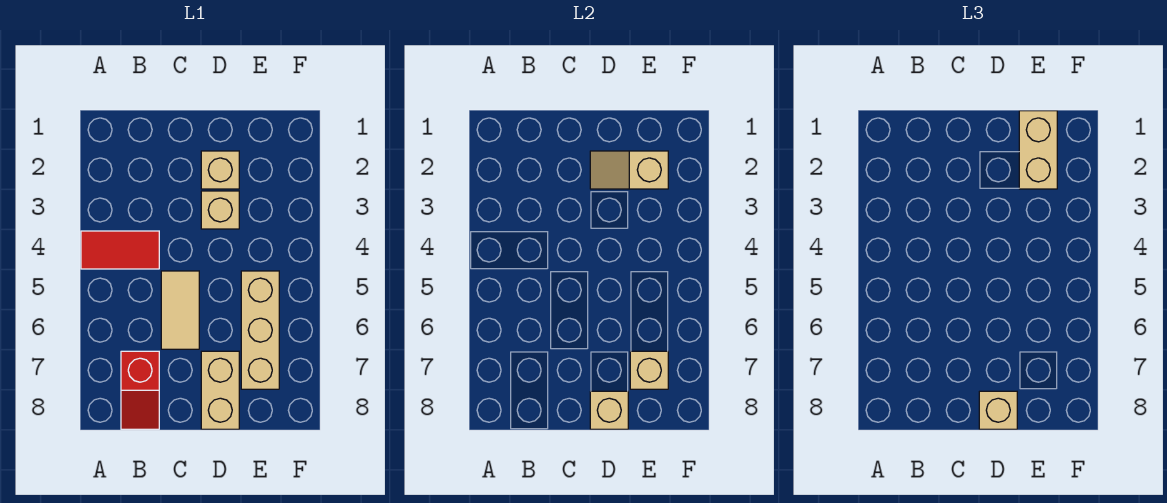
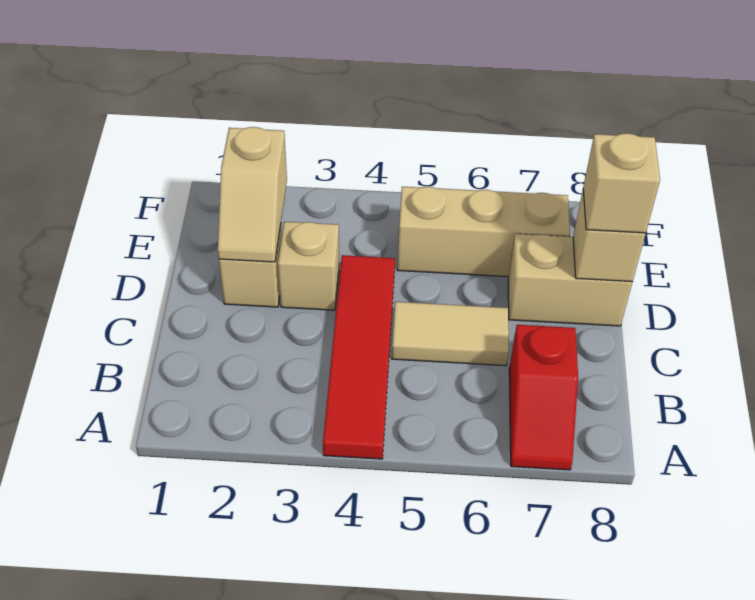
red tile A4:B4 level 1 -> red tile A4:D4 level 1
red slope B7:B8 level 1 top 7 -> red slope A7:B7 level 1 top B
tan brick E1:E2 level 3 -> none
tan brick E7 level 2 -> none

